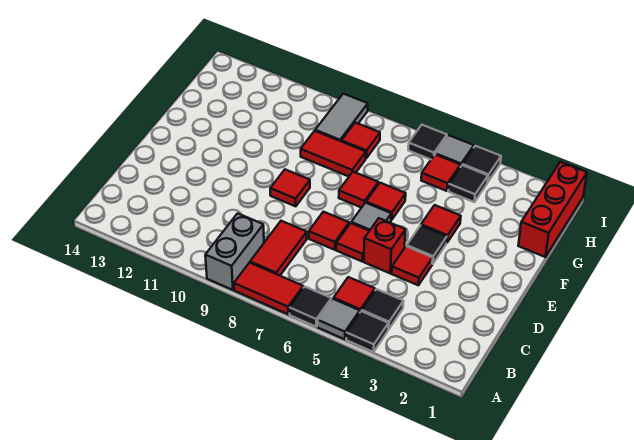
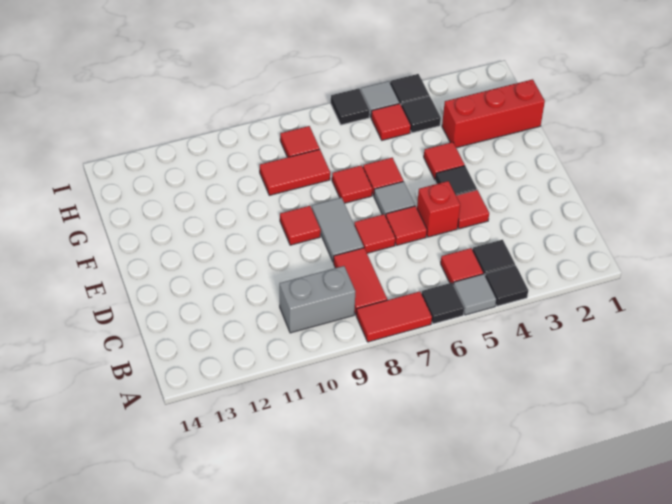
grey brick A9:B9 level 1 -> grey brick B9:B10 level 1
red brick G1:I1 level 1 -> red brick G1:G3 level 1
grey tile H9:I9 level 1 -> grey tile D8:E8 level 1

